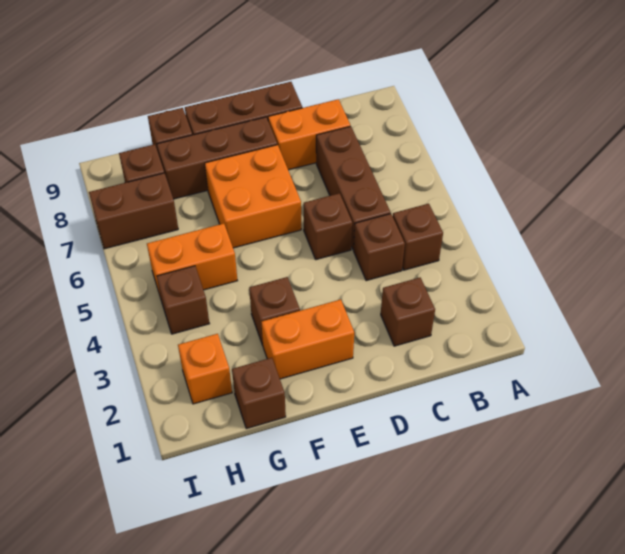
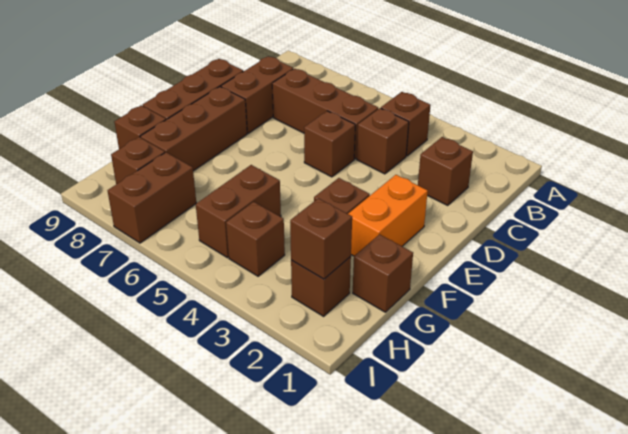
orange brick C8:D8 level 1 -> brown brick C8:D8 level 1
orange brick E6:F7 level 1 -> none
orange brick G5:H5 level 1 -> brown brick G5:H5 level 1
orange brick H2 level 1 -> brown brick H2 level 1
none -> brown brick H2 level 2

